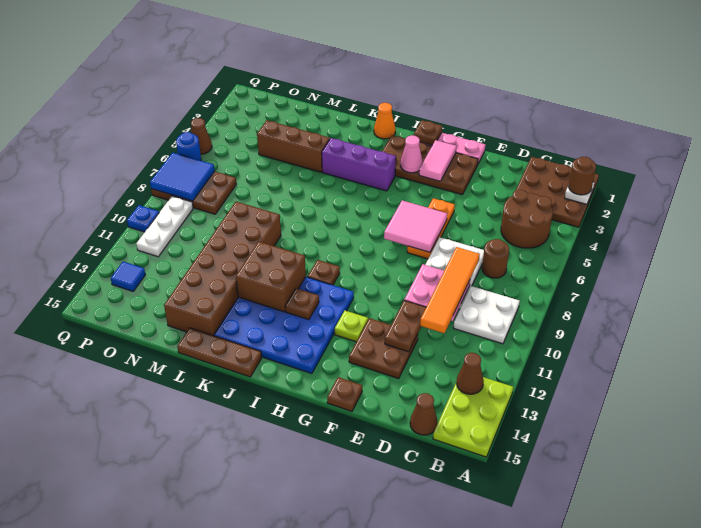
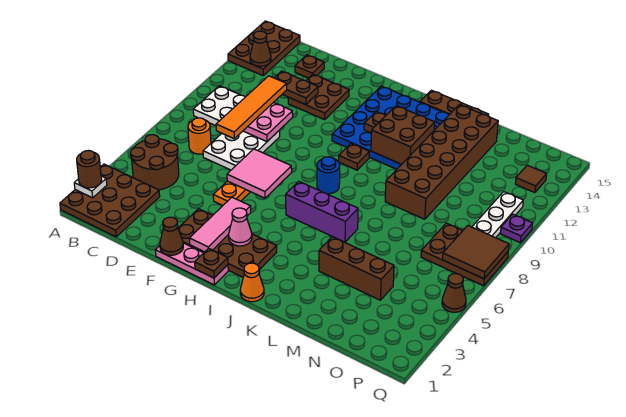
lime plate A13:B15 level 1 -> brown plate A13:B15 level 1
brown round brick C7 level 1 -> orange round brick C7 level 1
brown cone C15 level 1 -> brown cone F1 level 2
brown plate E11:E12 level 2 -> brown plate D12:E12 level 2
brown plate F15 level 1 -> brown plate D14 level 1
pink tile G2:G3 level 2 -> pink tile G2:G4 level 2
lime plate G12 level 1 -> none
purple brick I4:K4 level 1 -> purple brick I6:K6 level 1
blue tile P7:Q8 level 2 -> brown tile P7:Q8 level 2
blue tile P13 level 1 -> brown tile P13 level 1
blue round brick Q6 level 1 -> blue round brick I8 level 1
blue plate Q10 level 1 -> purple plate Q10 level 1

